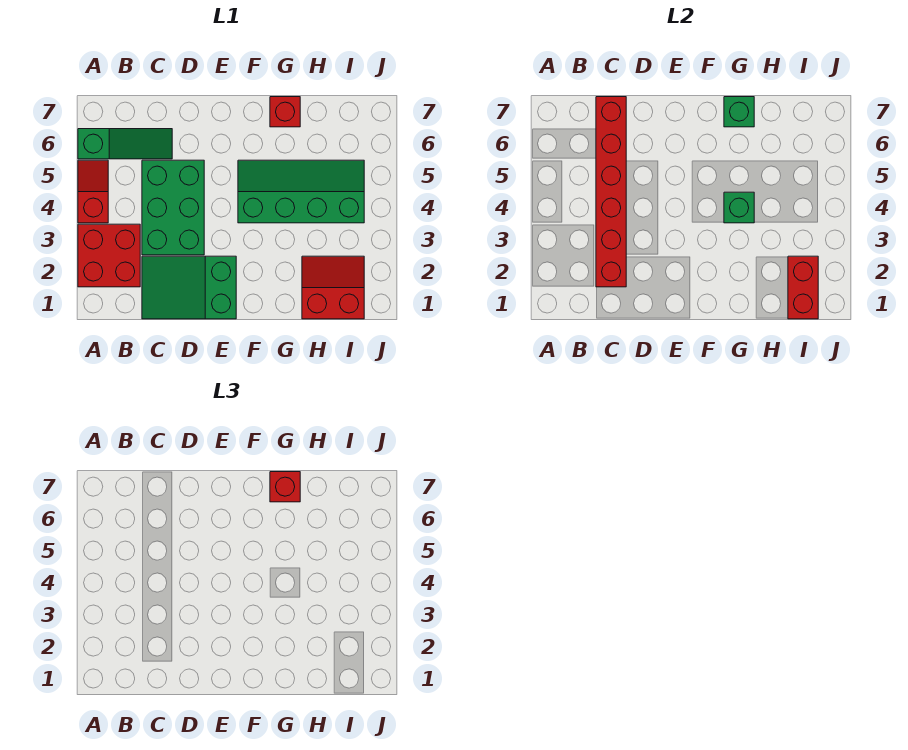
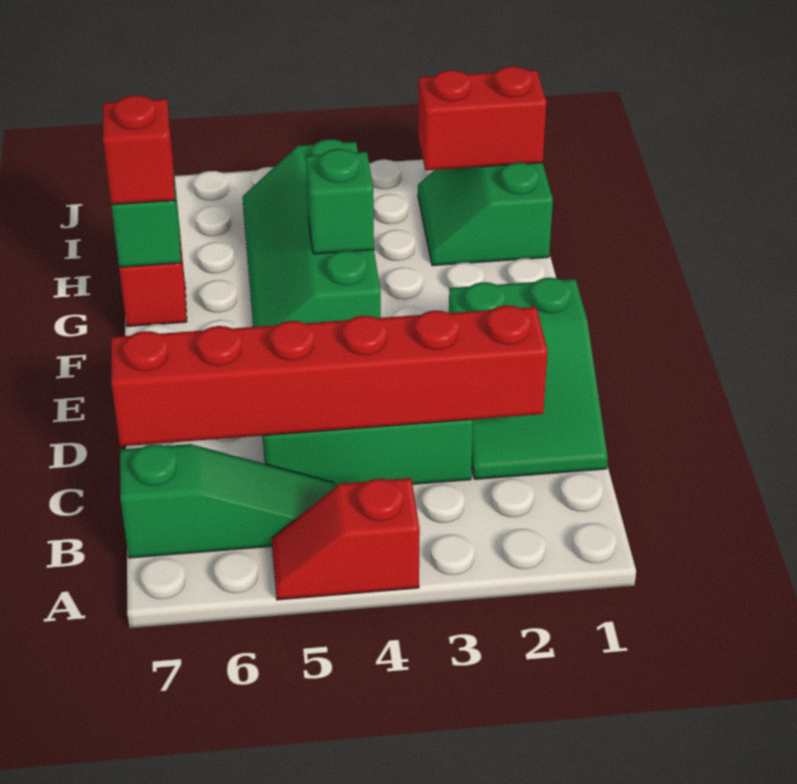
red brick A2:B3 level 1 -> none
green slope A6:C6 level 1 top A -> green slope B5:B7 level 1 top 7
red slope H1:I2 level 1 top 1 -> green slope H1:I2 level 1 top 1

